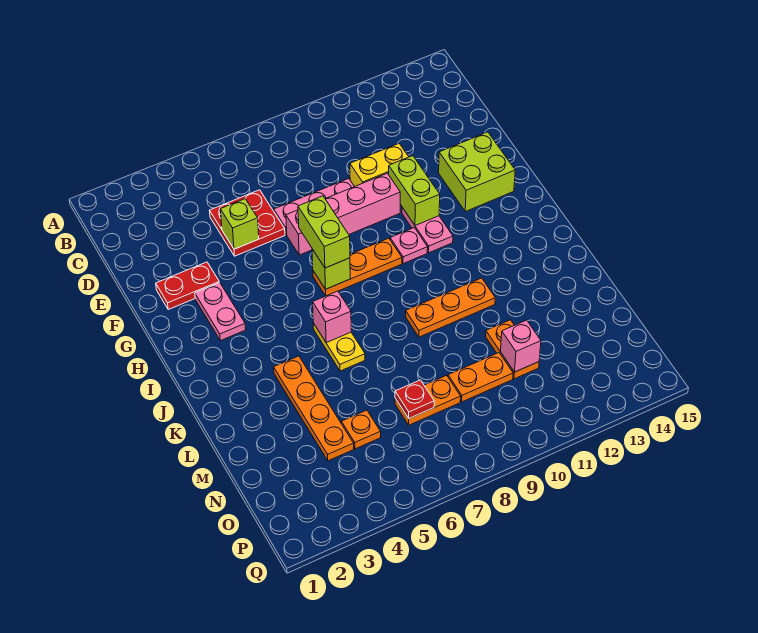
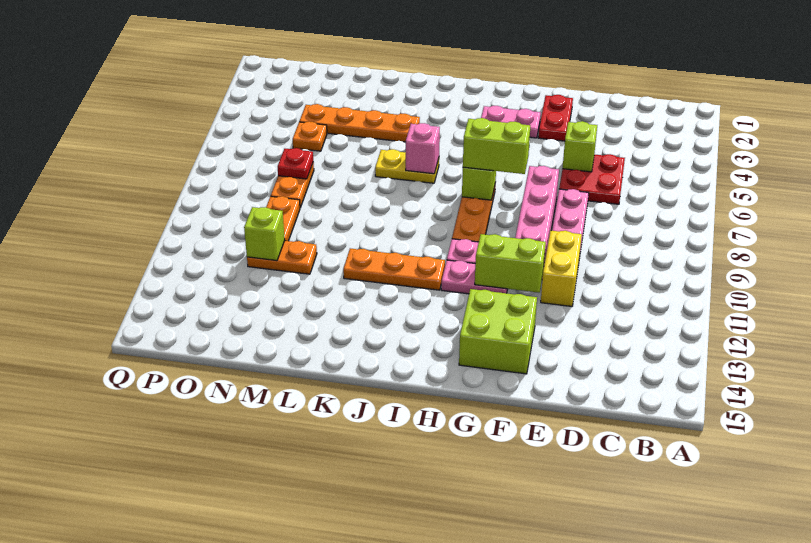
orange plate K9:K11 level 1 -> orange plate I11:K11 level 1
pink brick N11 level 2 -> lime brick N11 level 2

